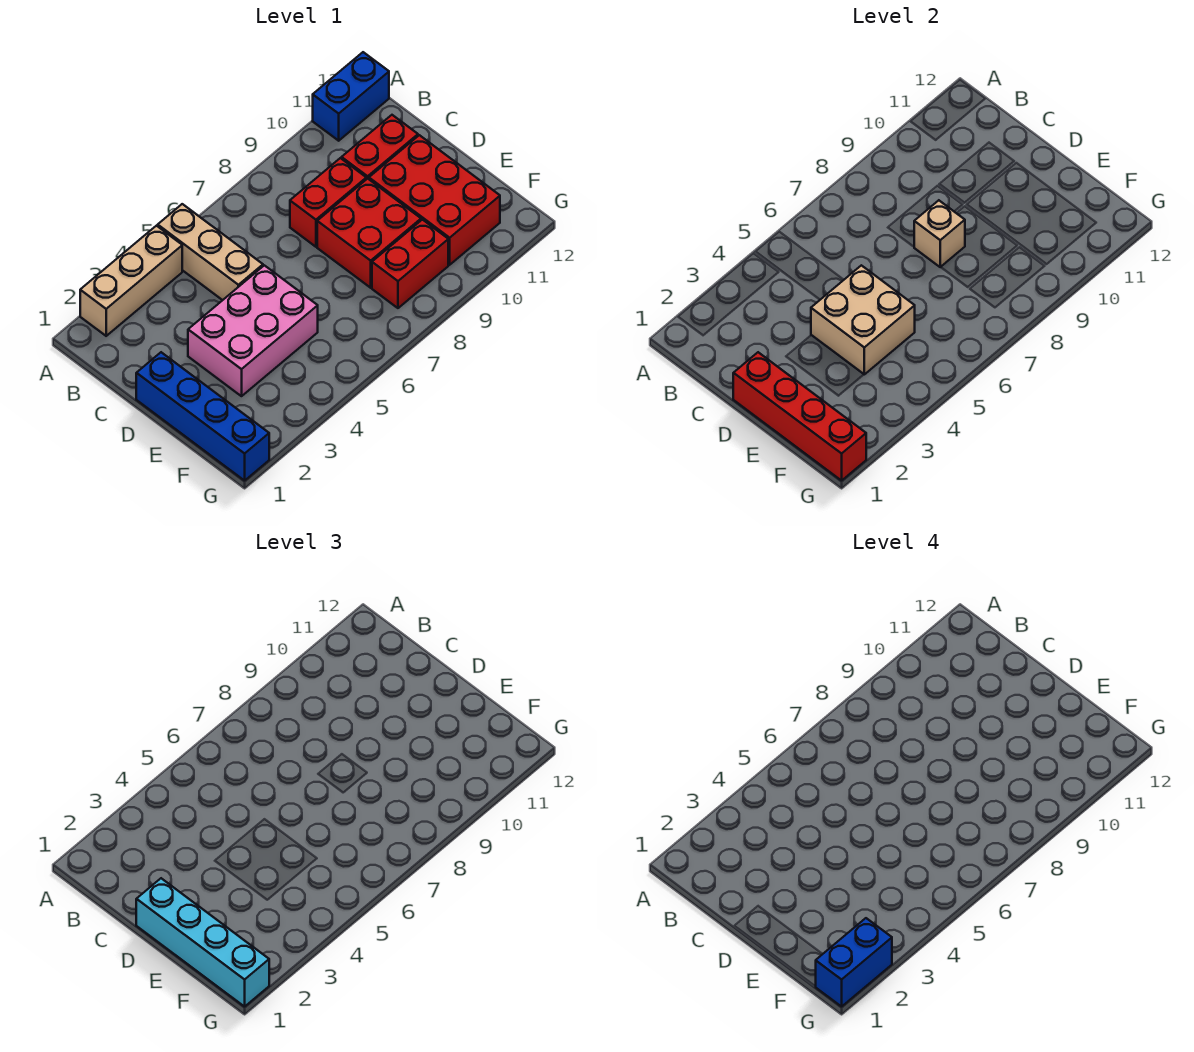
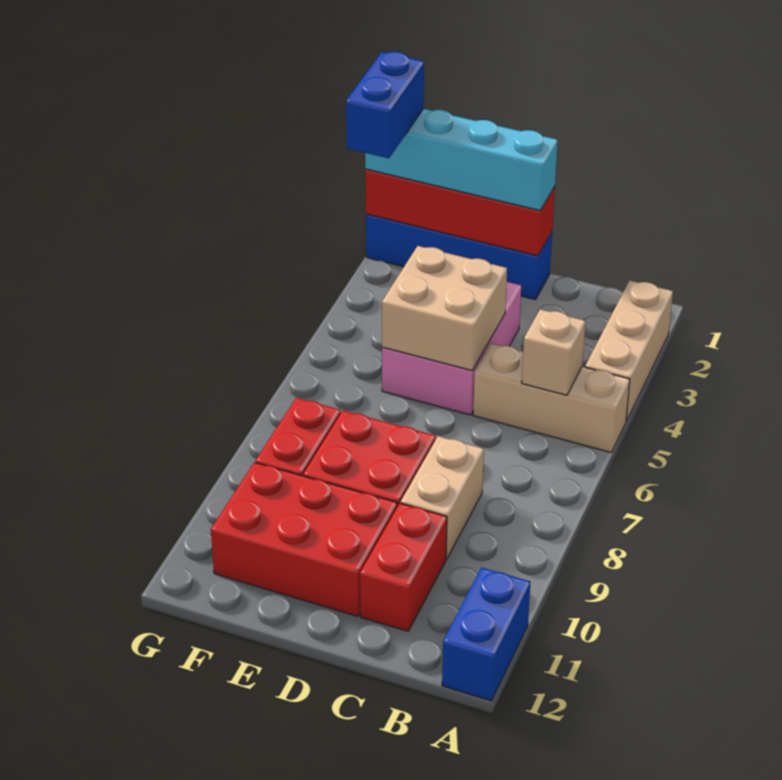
red brick C8:C9 level 1 -> tan brick C8:C9 level 1
tan brick D8 level 2 -> tan brick B5 level 2

